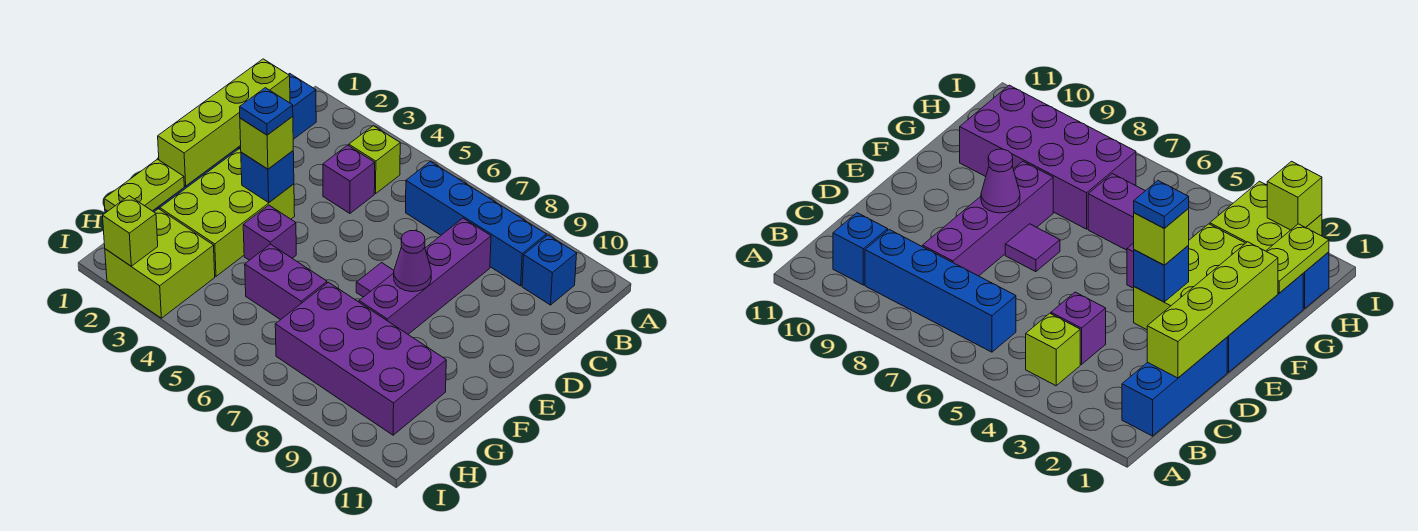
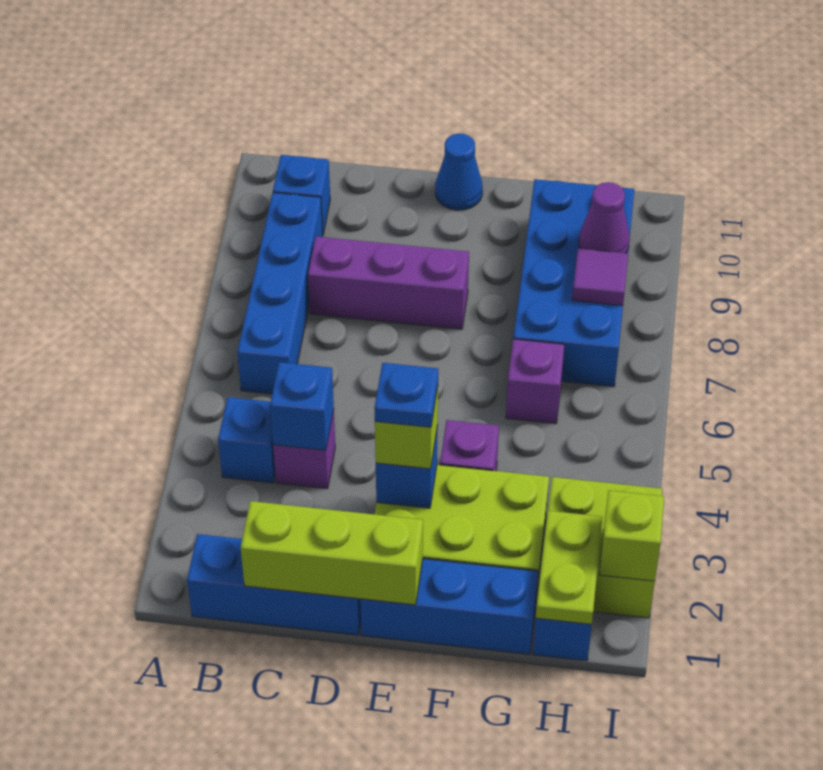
lime brick B4 level 1 -> blue brick B4 level 1
lime brick C1:F1 level 2 -> lime brick C1:E1 level 2
none -> blue brick C4 level 2
purple brick C8:F8 level 1 -> purple brick C8:E8 level 1
purple tile E7 level 1 -> purple tile H8 level 2
purple cone E8 level 2 -> purple cone H9 level 2
none -> blue cone E11 level 1
lime plate G1:H1 level 2 -> lime plate H1:H2 level 2
purple brick G5:G6 level 1 -> purple brick G6 level 1
purple brick G7:H10 level 1 -> blue brick G7:H10 level 1

